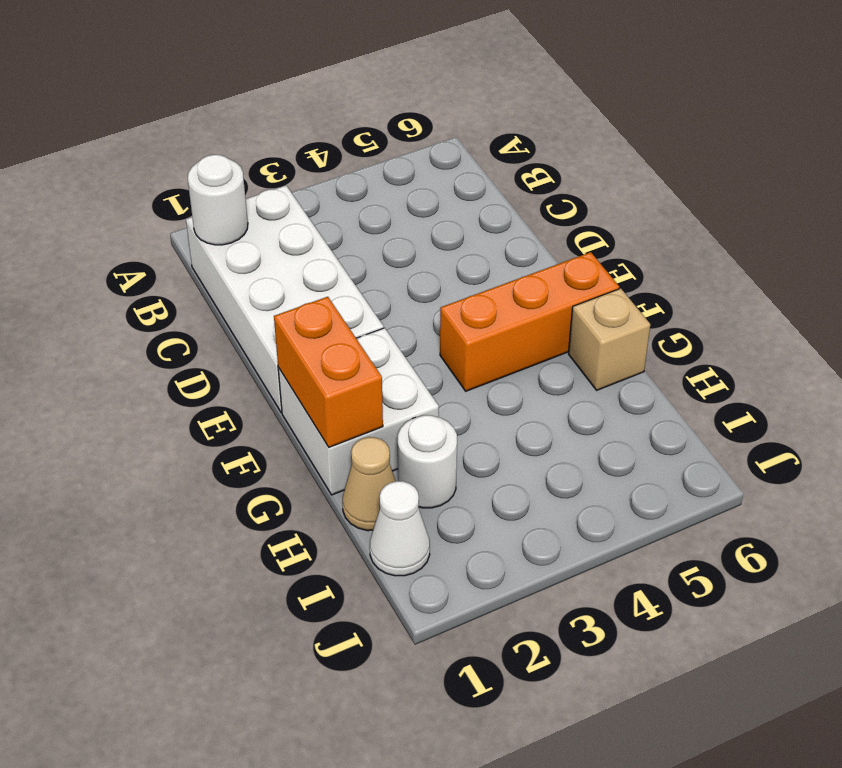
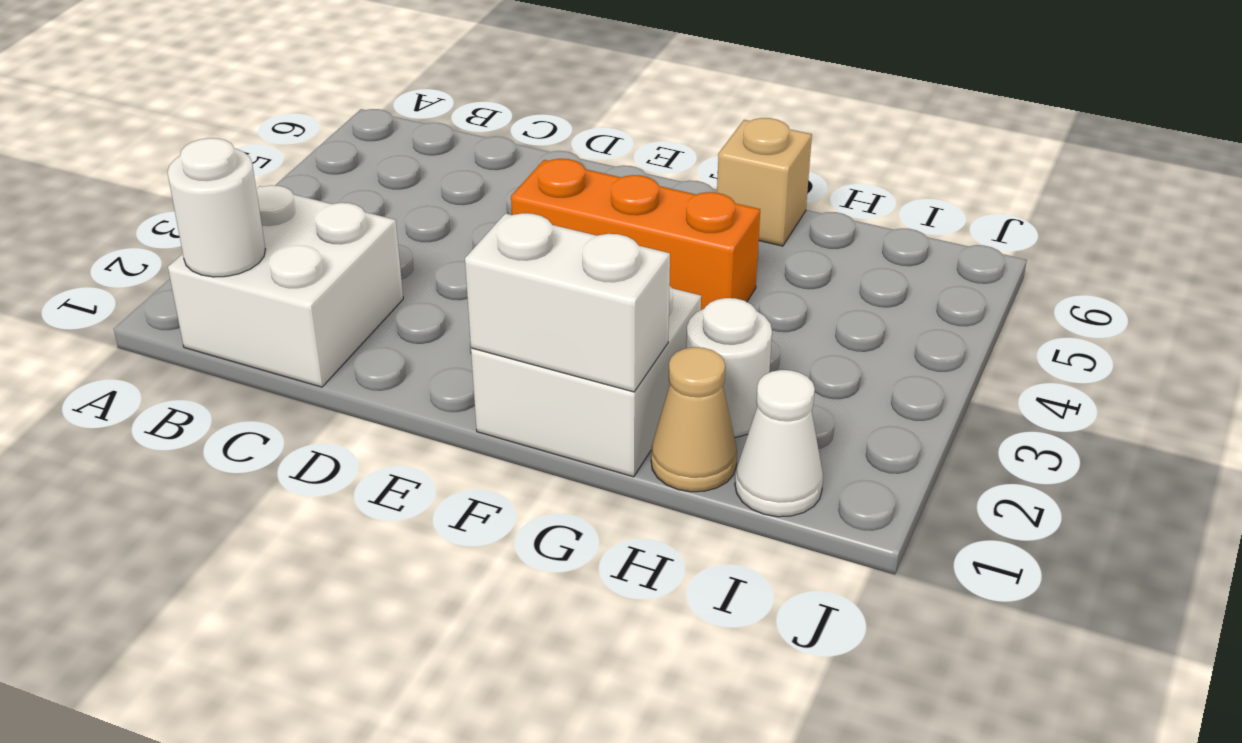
white brick B1:E2 level 1 -> white brick B1:C2 level 1
orange brick F1:G1 level 2 -> white brick F1:G1 level 2
orange brick F4:F6 level 1 -> orange brick E4:G4 level 1

